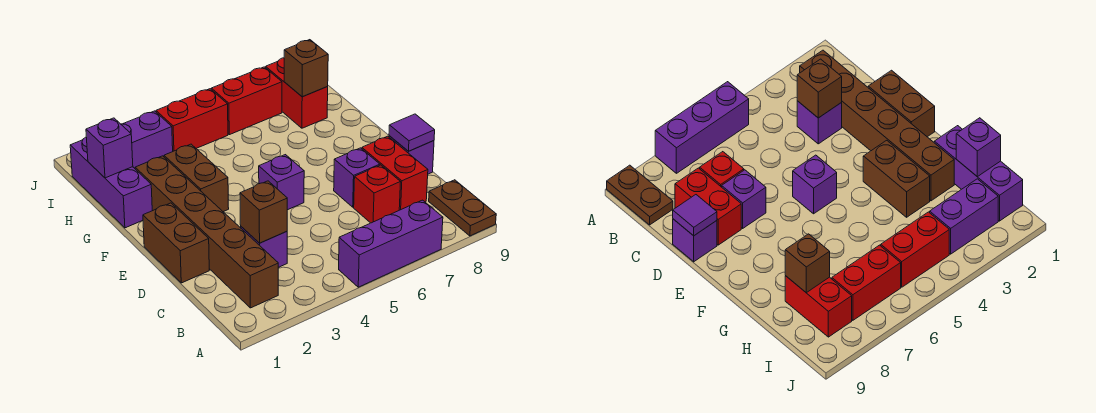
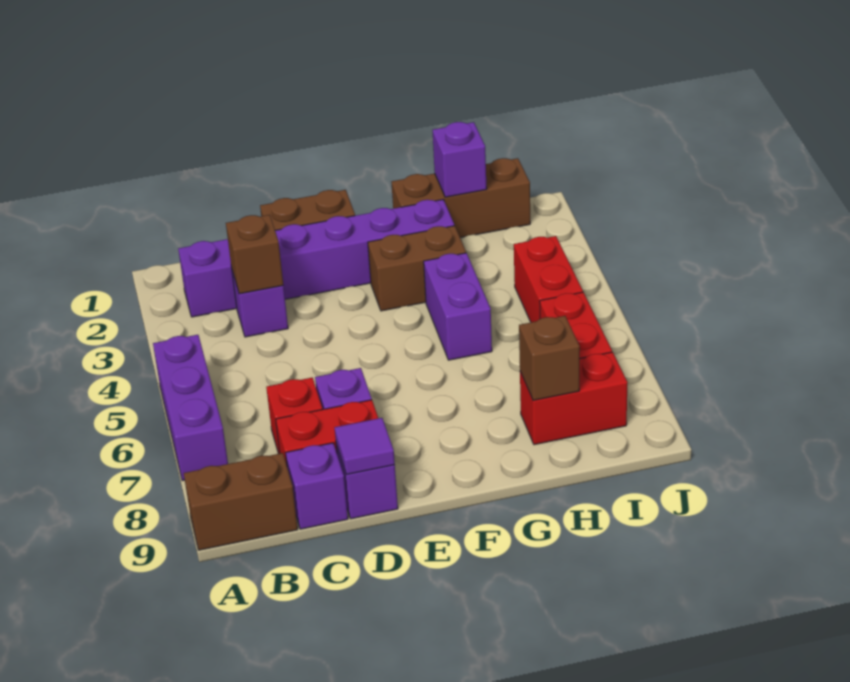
brown plate A9:B9 level 1 -> brown brick A9:B9 level 1
brown brick B2:G2 level 1 -> purple brick B2:G2 level 1
purple brick E5 level 1 -> purple brick C9 level 1
purple brick G1:I1 level 1 -> brown brick G1:I1 level 1
purple brick I2:I3 level 1 -> purple brick G4:G5 level 1

